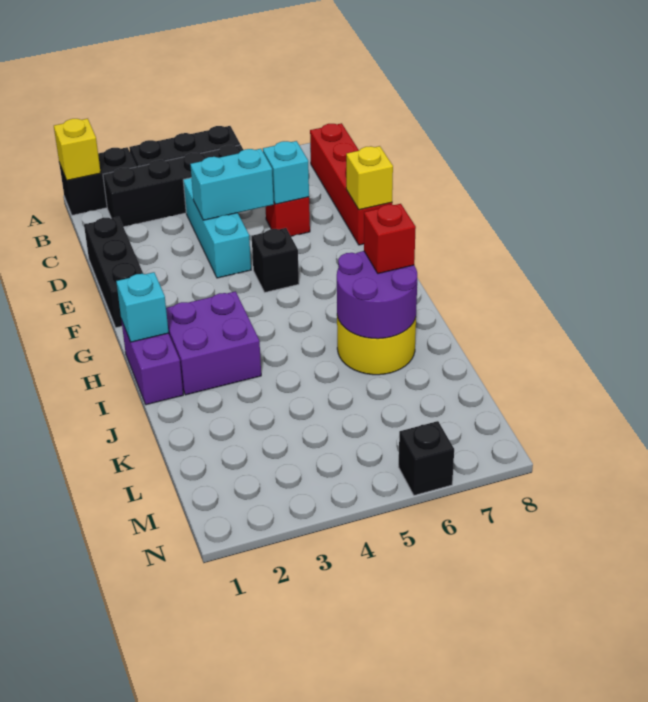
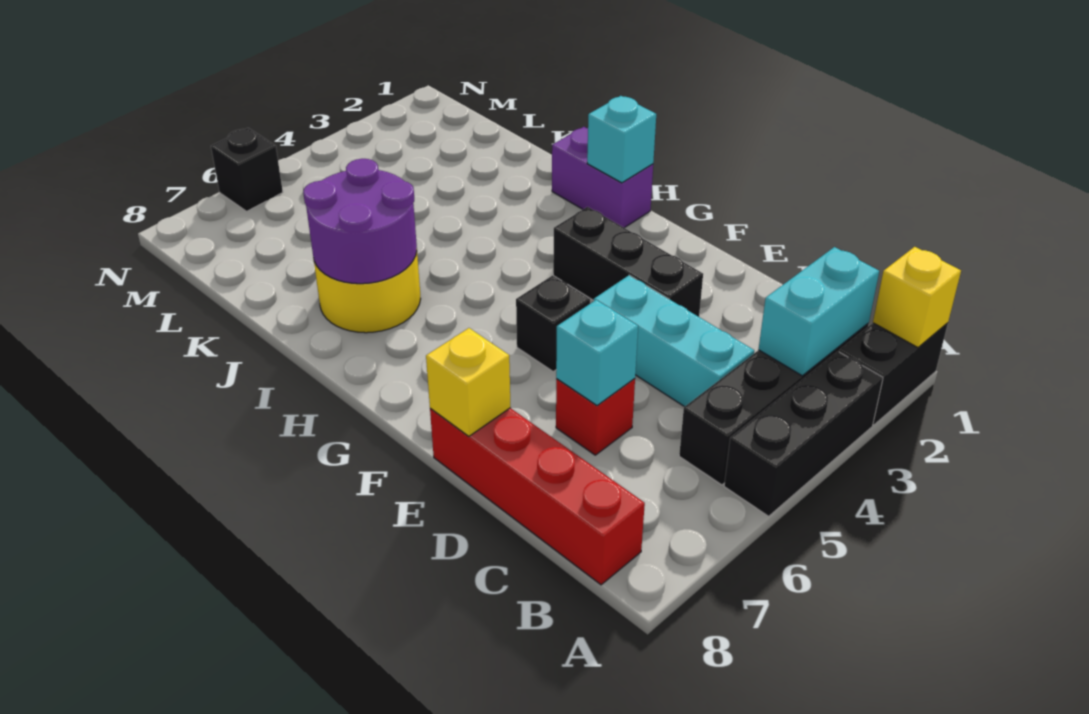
black brick D1:F1 level 1 -> black brick E3:G3 level 1
cyan brick D4:D5 level 2 -> cyan brick B2:B3 level 2
purple brick H2:I3 level 1 -> none
red brick I7 level 3 -> none

